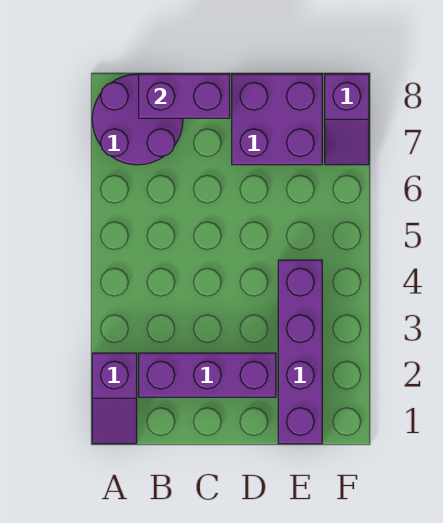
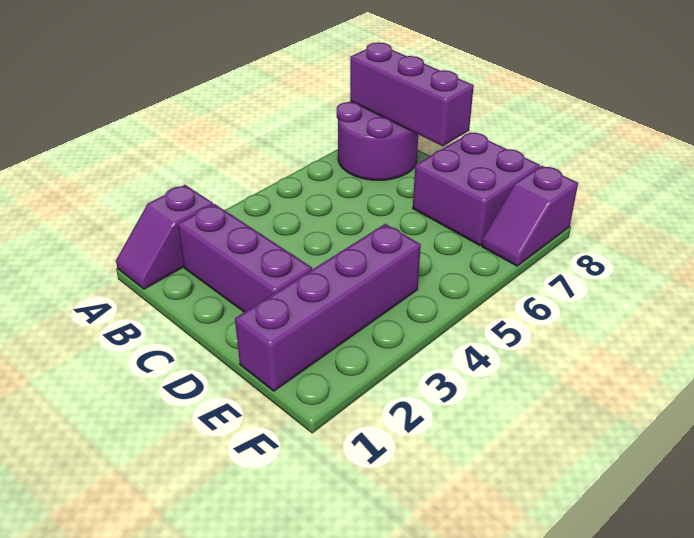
purple brick B8:C8 level 2 -> purple brick A8:C8 level 2

